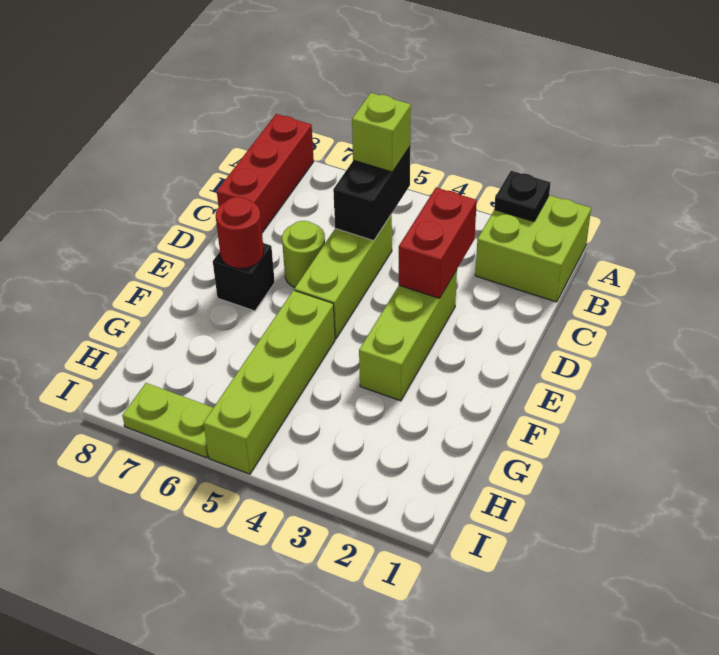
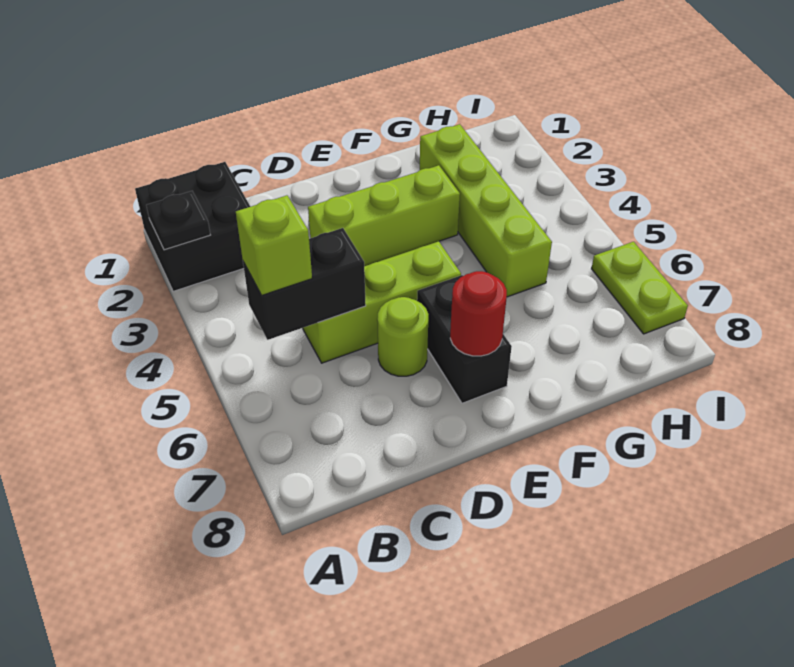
lime brick A1:B2 level 1 -> black brick A1:B2 level 1
red brick A8:C8 level 1 -> none
red brick C3:D3 level 2 -> none
black brick E7 level 1 -> black brick E6:E7 level 1
lime brick F5:I5 level 1 -> lime brick G2:G5 level 1

